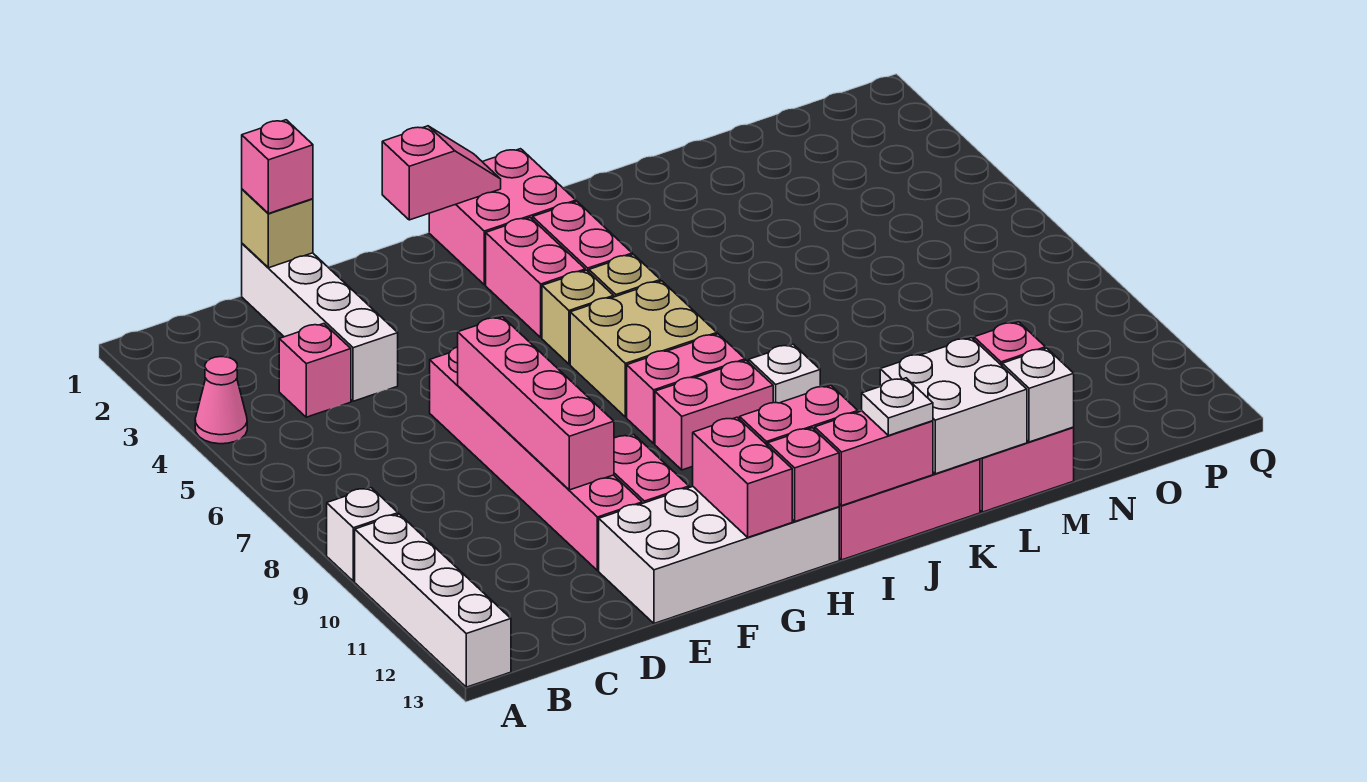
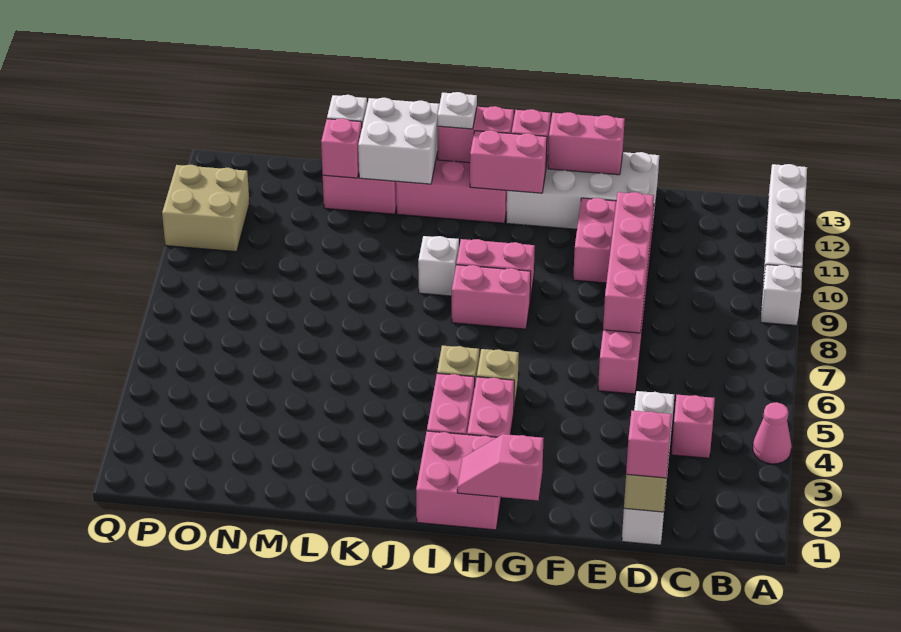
pink brick G12:G13 level 2 -> pink brick F13:G13 level 2
tan brick H6:I7 level 1 -> tan brick P10:Q11 level 1

